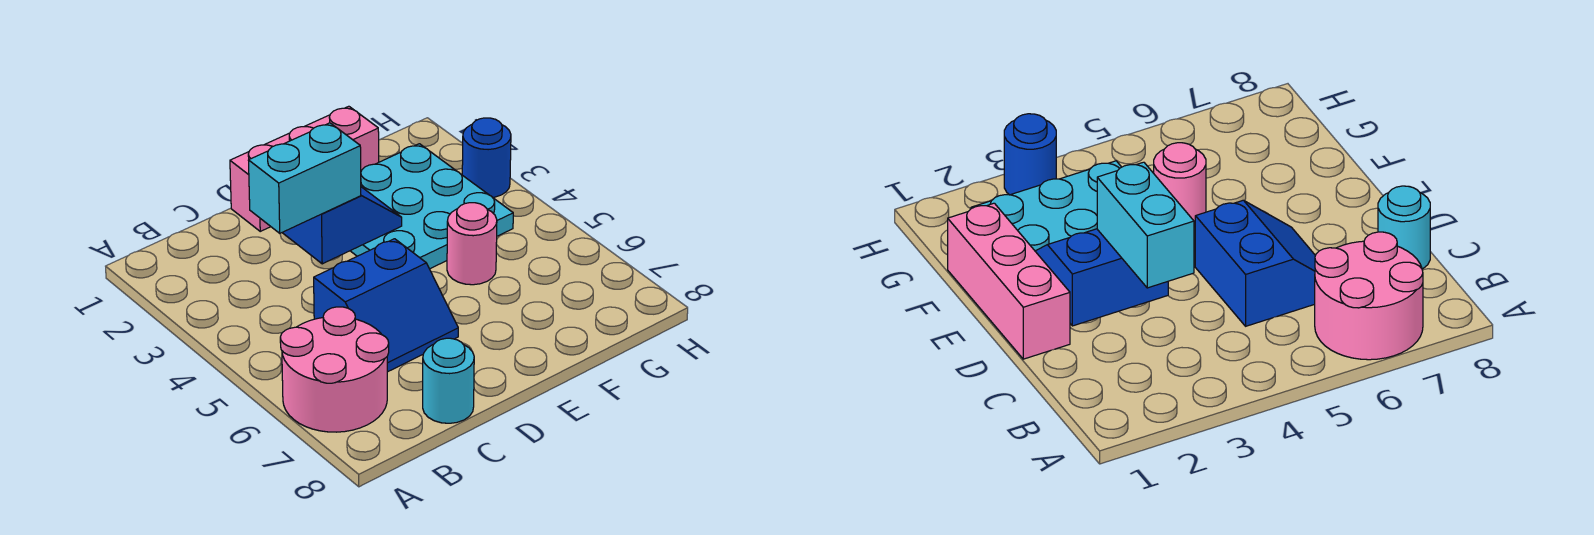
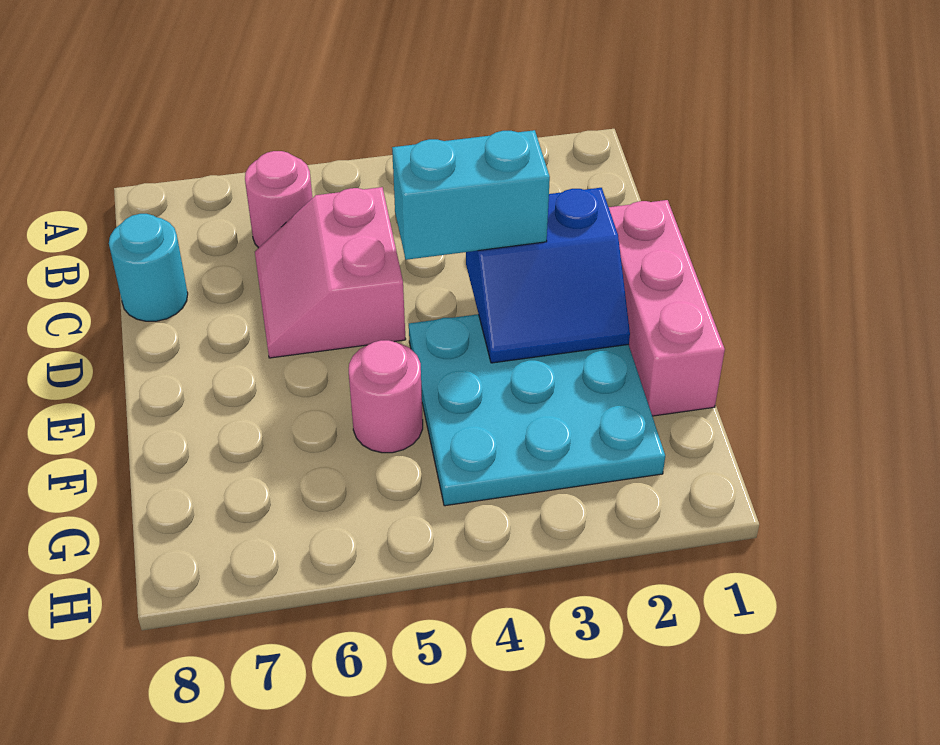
pink round brick A6:B7 level 1 -> pink round brick B6 level 1
cyan brick C3:D3 level 3 -> cyan brick D3:D4 level 3
blue slope C5:D6 level 1 top 5 -> pink slope C5:D6 level 1 top 5
blue round brick H3 level 1 -> none

